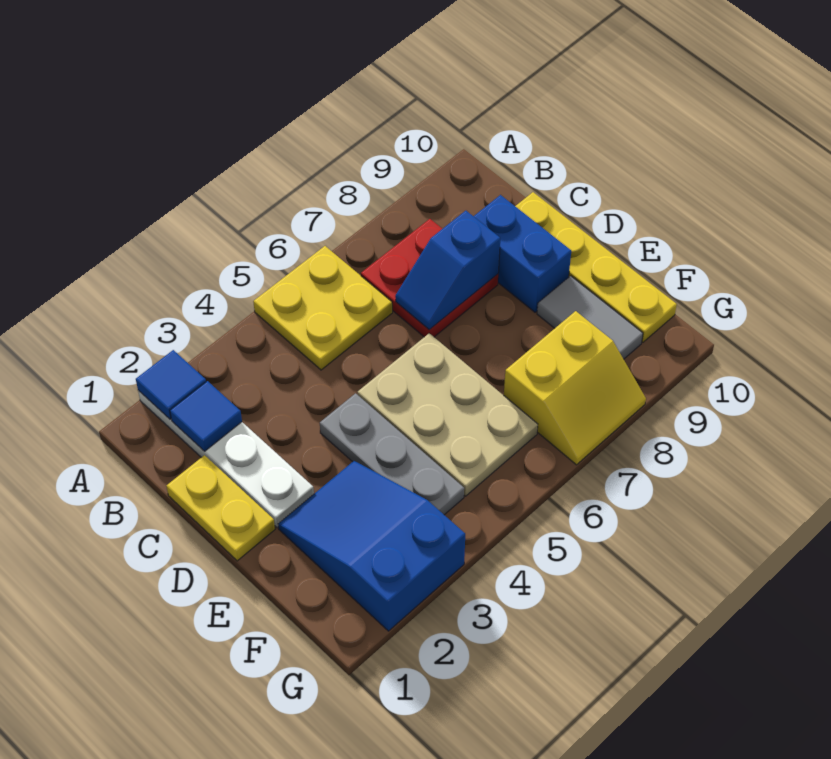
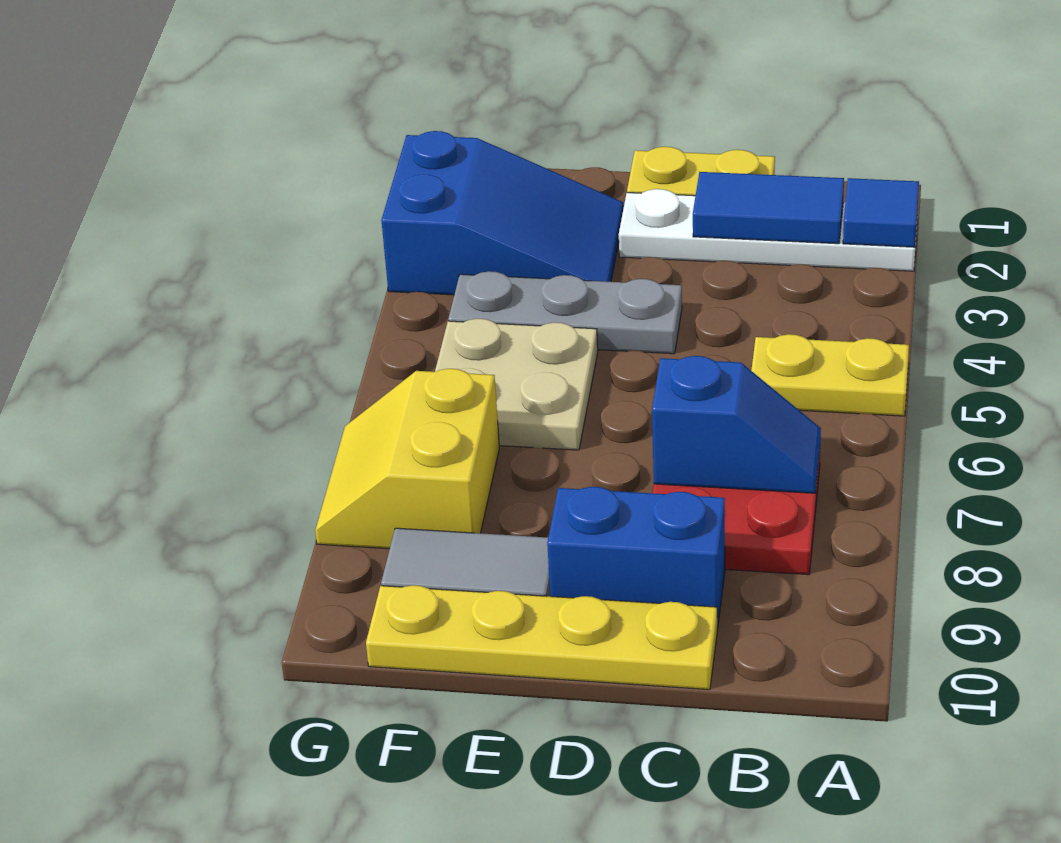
yellow plate A5:B6 level 1 -> yellow plate A5:B5 level 1
blue tile B2 level 2 -> blue tile B2:C2 level 2
blue slope C7:C8 level 2 top 8 -> blue slope B7:C7 level 2 top C
tan plate D5:F6 level 1 -> tan plate E5:F6 level 1

